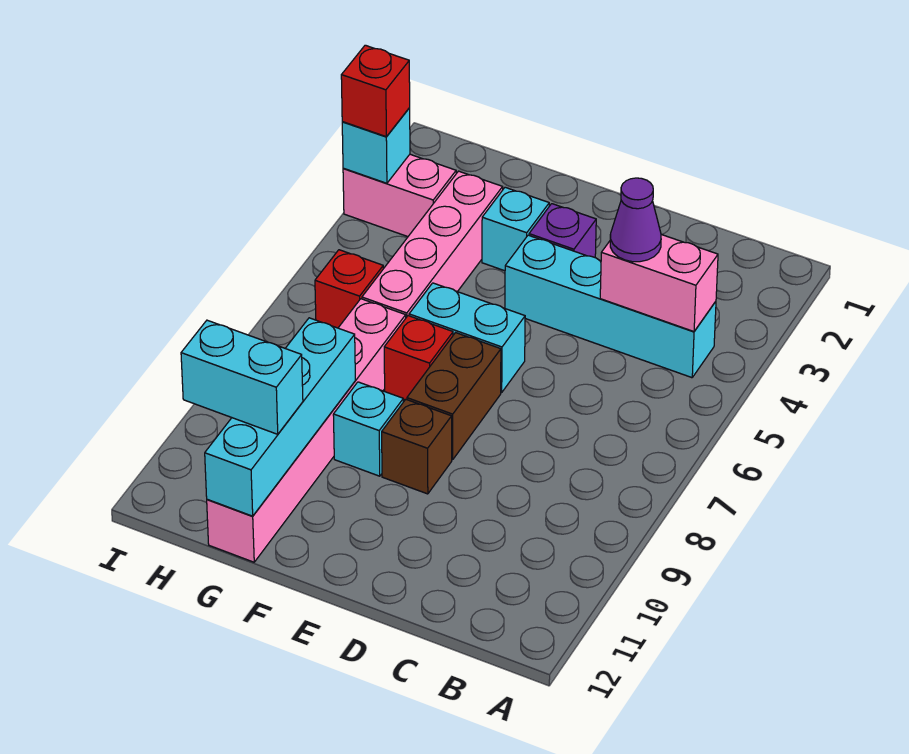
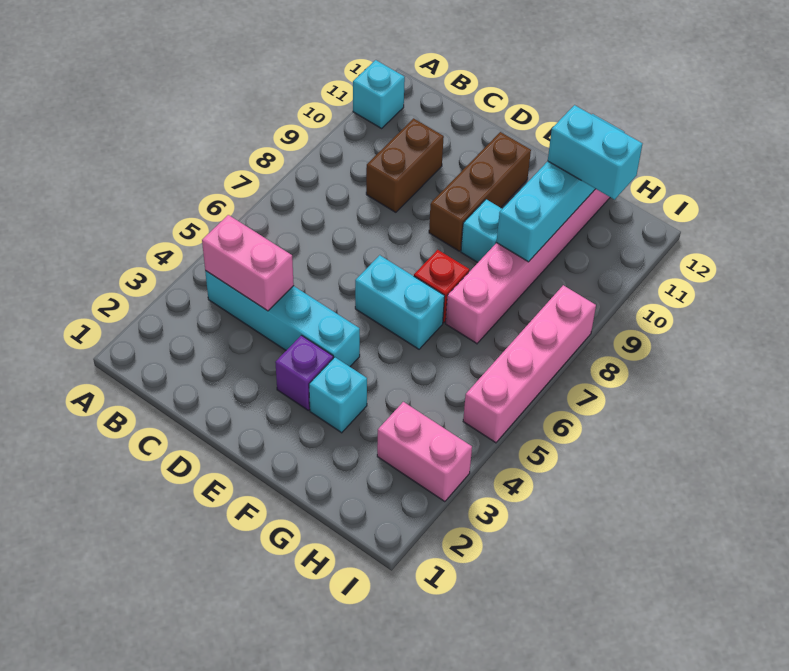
purple cone C4 level 3 -> none
brown brick E7:E8 level 1 -> brown brick C9:C10 level 1
brown brick E9 level 1 -> brown brick E9:E11 level 1
pink brick G3:G6 level 1 -> pink brick I5:I8 level 1
red brick H6 level 1 -> none
cyan brick I3 level 2 -> cyan brick A11 level 1
red brick I3 level 3 -> none

